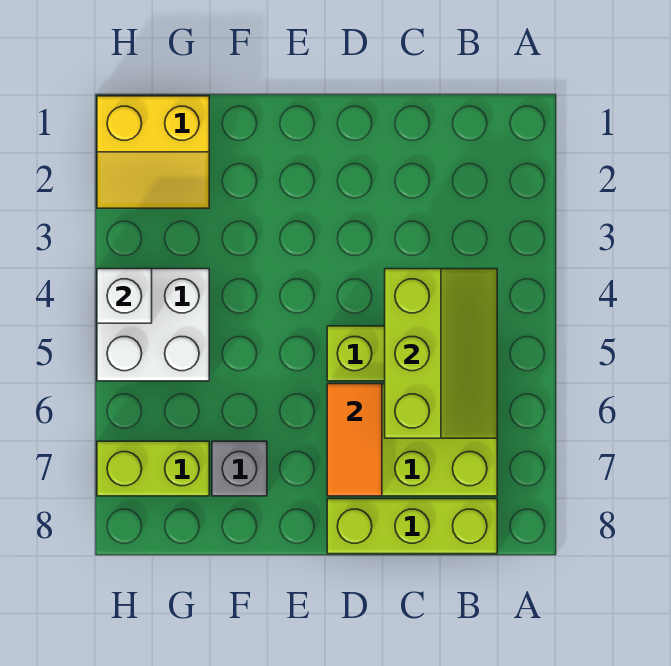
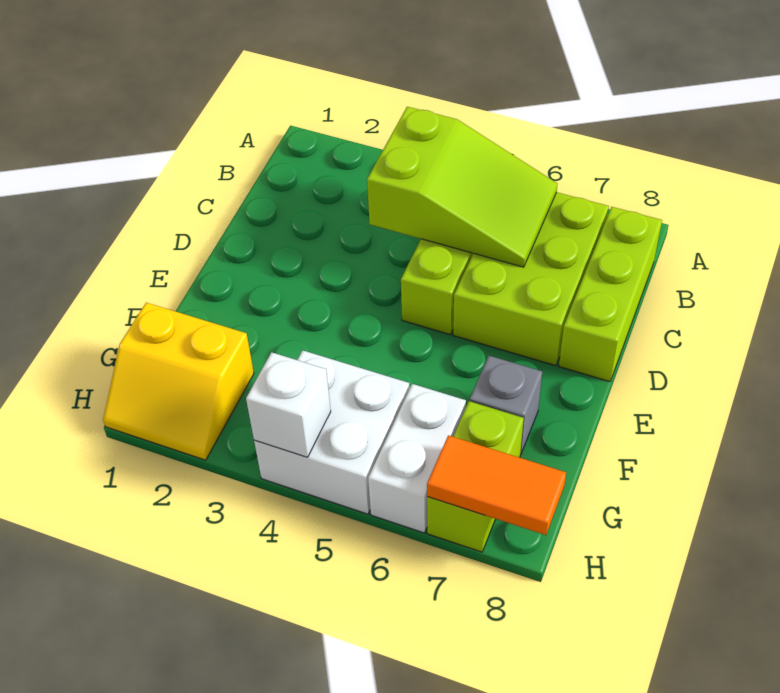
lime slope B4:C6 level 2 top C -> lime slope B4:C6 level 2 top 4
orange tile D6:D7 level 2 -> orange tile H7:H8 level 2
yellow slope G1:H2 level 1 top 1 -> yellow slope G1:H2 level 1 top G
none -> white brick G6:H6 level 1

